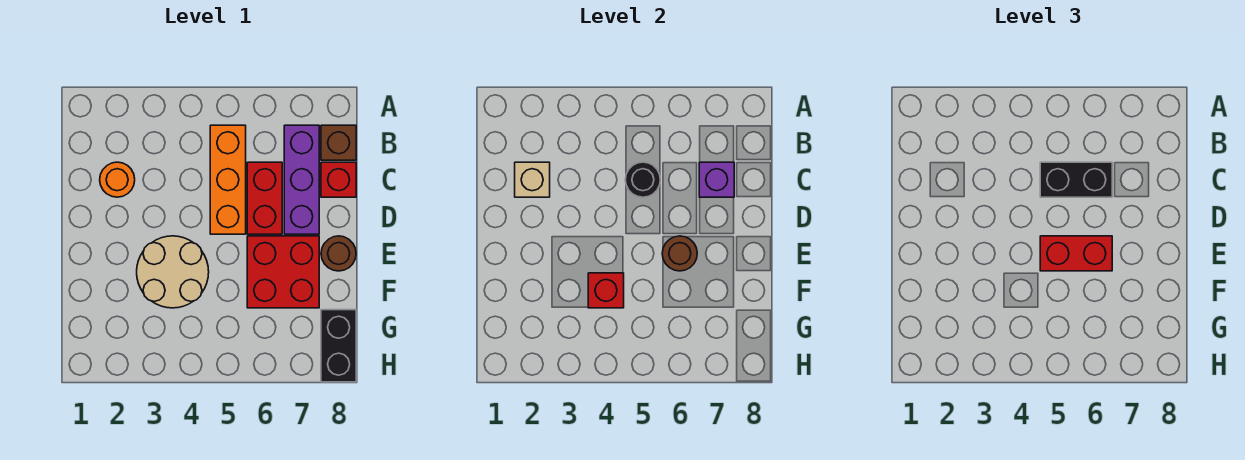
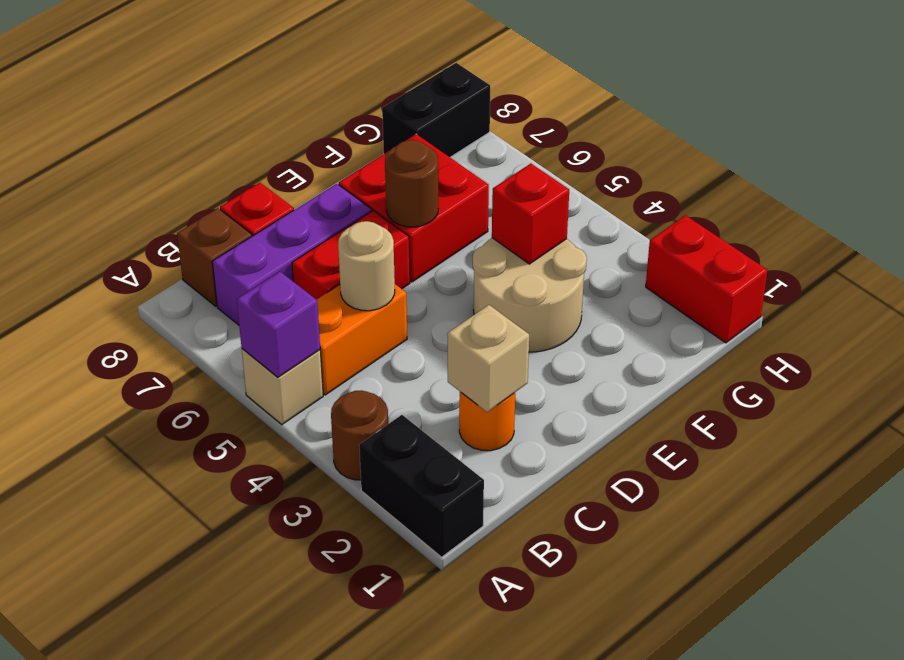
none -> tan brick A5 level 1
orange brick B5:D5 level 1 -> orange brick B5:C5 level 1
black round brick C5 level 2 -> tan round brick C5 level 2
black brick C5:C6 level 3 -> black brick A1:A2 level 1
purple brick C7 level 2 -> purple brick A5 level 2
red brick E5:E6 level 3 -> red brick H1:H2 level 1
brown round brick E8 level 1 -> brown round brick A3 level 1

